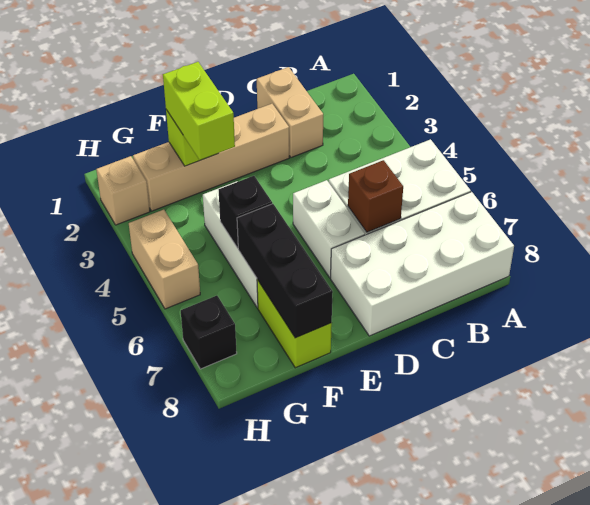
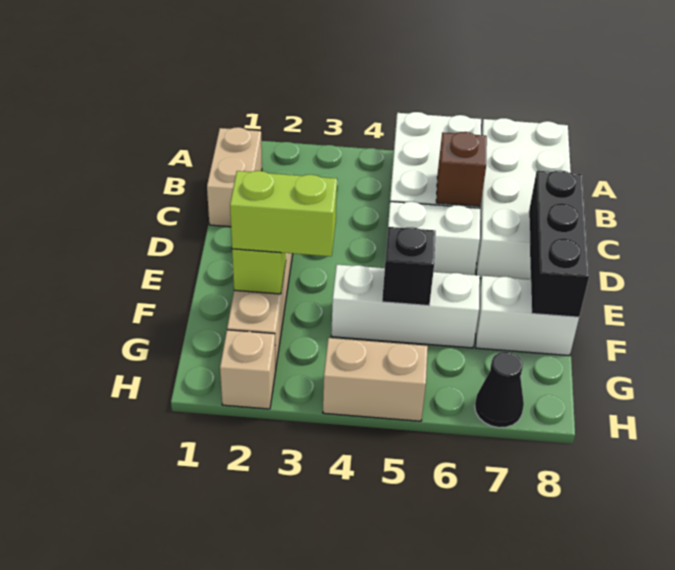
tan brick C1:C2 level 1 -> tan brick B1:C1 level 1
black brick F6:F8 level 2 -> black brick D8:F8 level 2
lime brick F7:F8 level 1 -> white brick F7:F8 level 1
black brick H7 level 1 -> black cone H7 level 1

